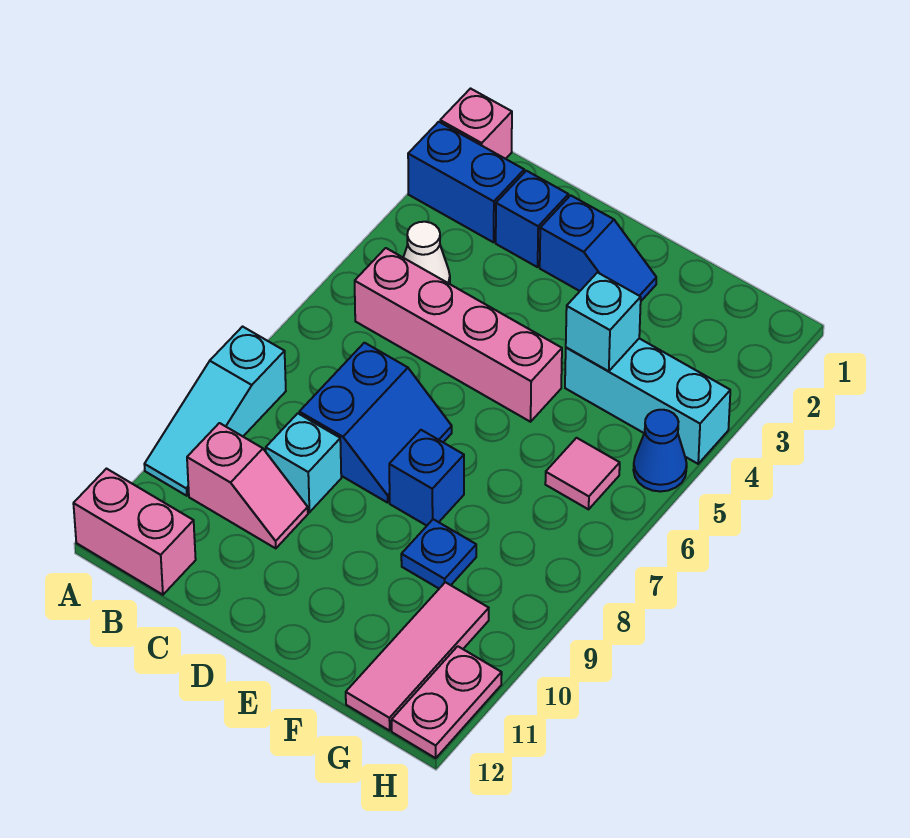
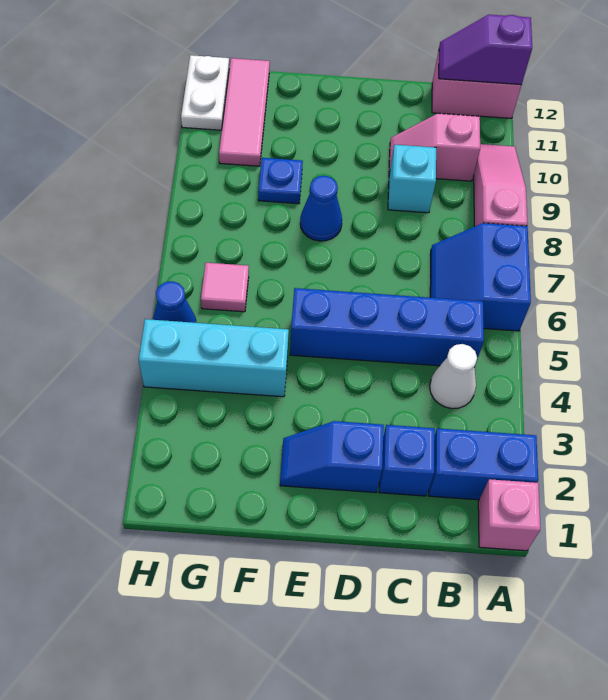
cyan slope A8:A10 level 1 top 8 -> pink slope A8:A10 level 1 top 8
none -> purple slope A12:B12 level 2 top A
pink brick B5:E5 level 1 -> blue brick B5:E5 level 1
blue slope C7:D8 level 1 top C -> blue slope A6:B7 level 1 top A
blue brick E8 level 1 -> blue cone E8 level 1
cyan brick F4 level 2 -> none
pink plate H11:H12 level 1 -> white plate H11:H12 level 1

